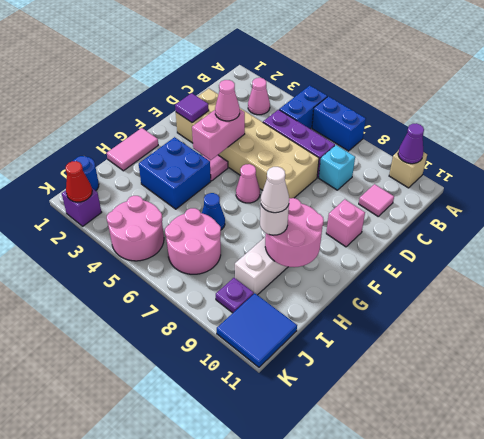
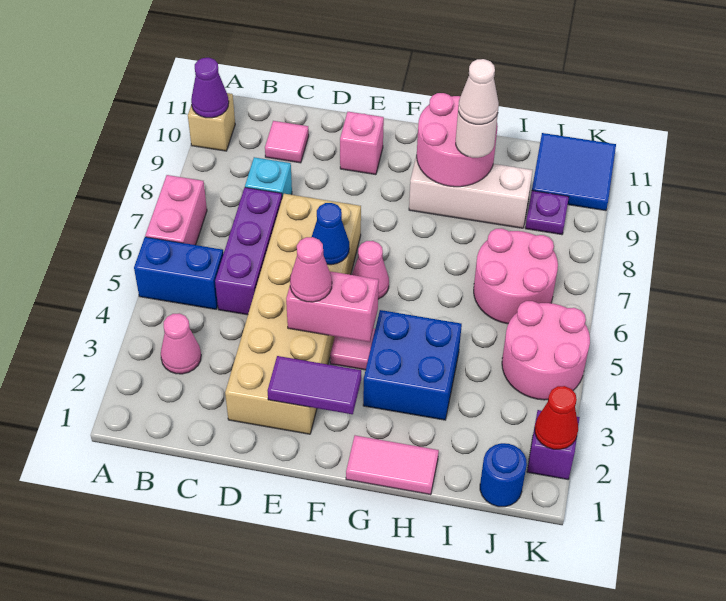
blue brick A6:A7 level 1 -> pink brick A6:A7 level 1
purple tile E2 level 2 -> purple tile E2:F2 level 2
blue cone H6 level 1 -> blue cone E6 level 2

